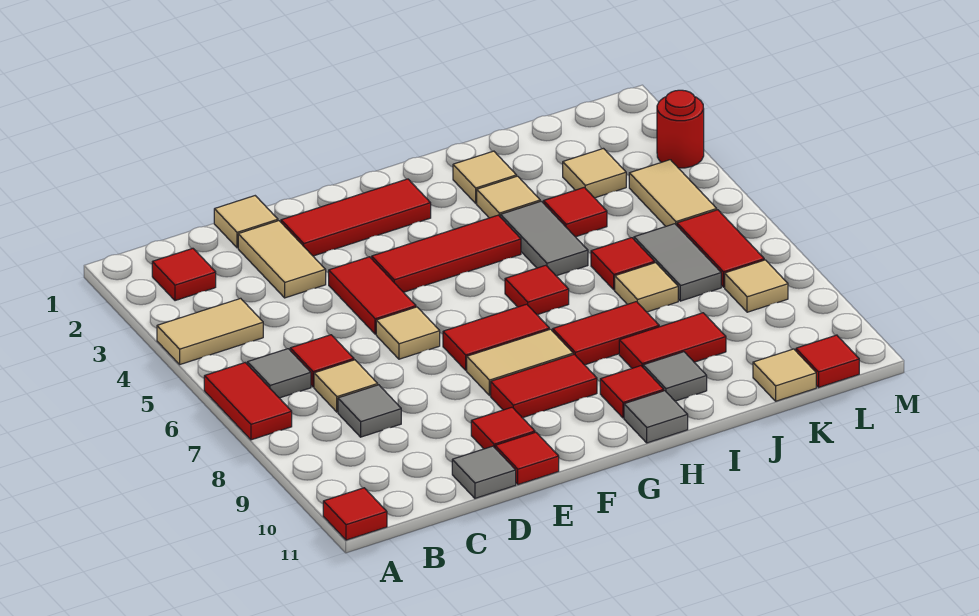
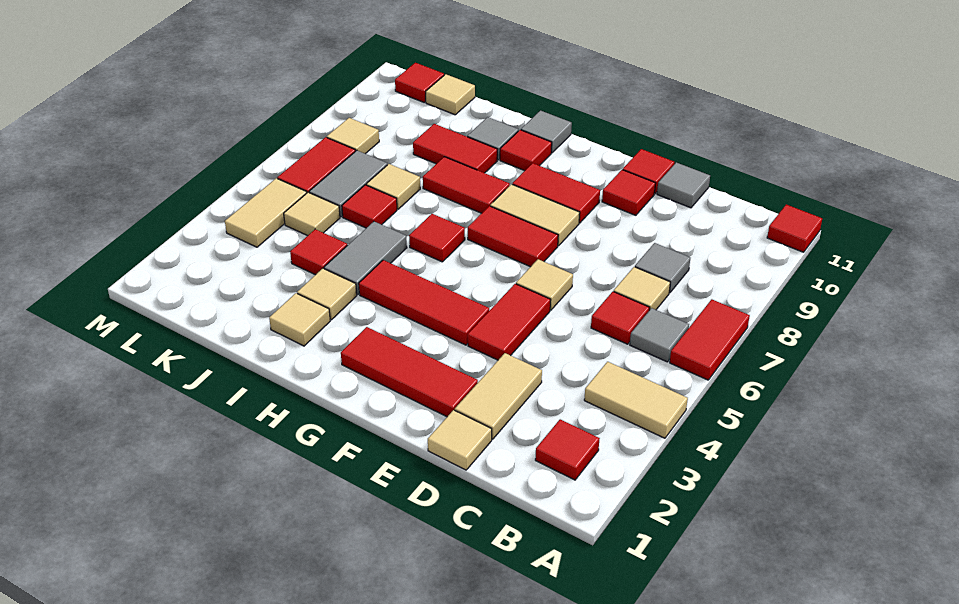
tan tile K3 level 1 -> tan tile K5 level 1
red round brick M3 level 1 -> none

